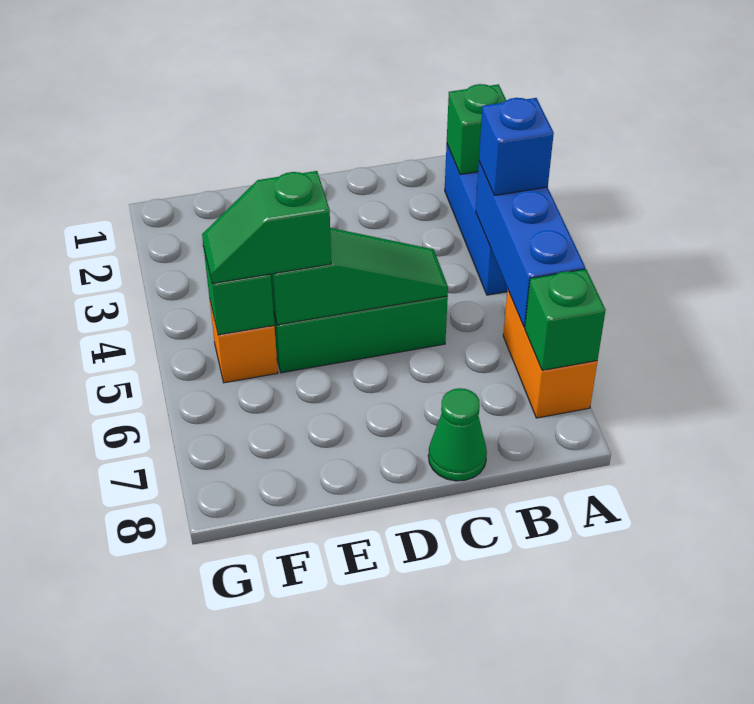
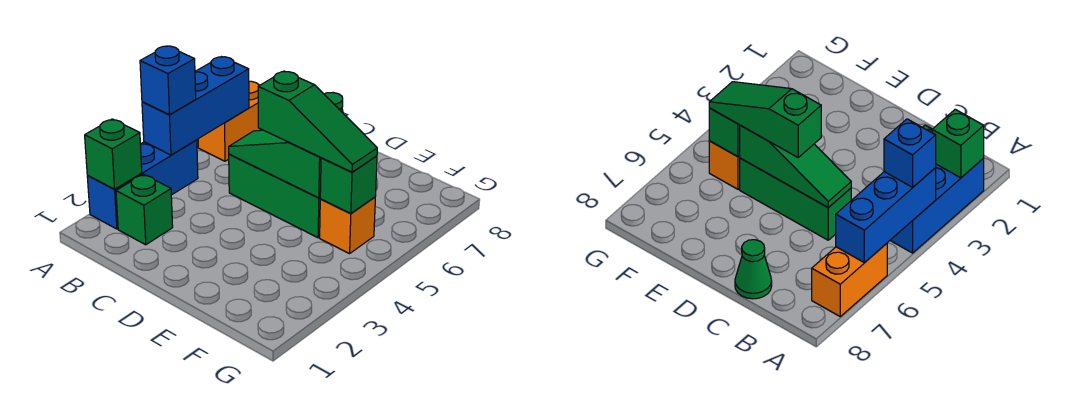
green brick A7 level 2 -> green brick B2 level 1
green slope E5:F5 level 3 top E -> green slope D5:F5 level 3 top D

